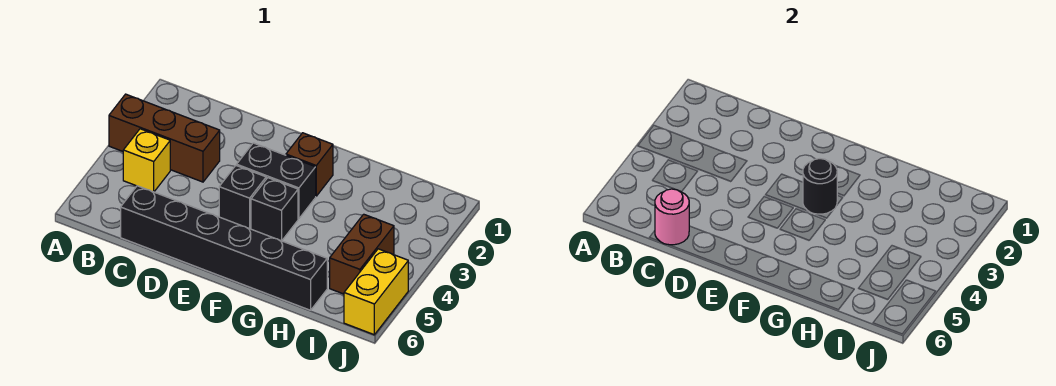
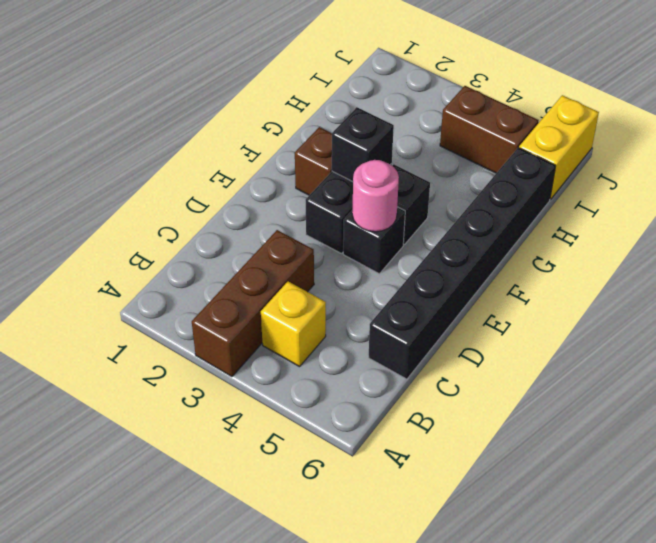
pink round brick C6 level 2 -> pink round brick E4 level 2
black round brick F3 level 2 -> black brick F3 level 2
yellow brick J5:J6 level 1 -> yellow brick I6:J6 level 1

